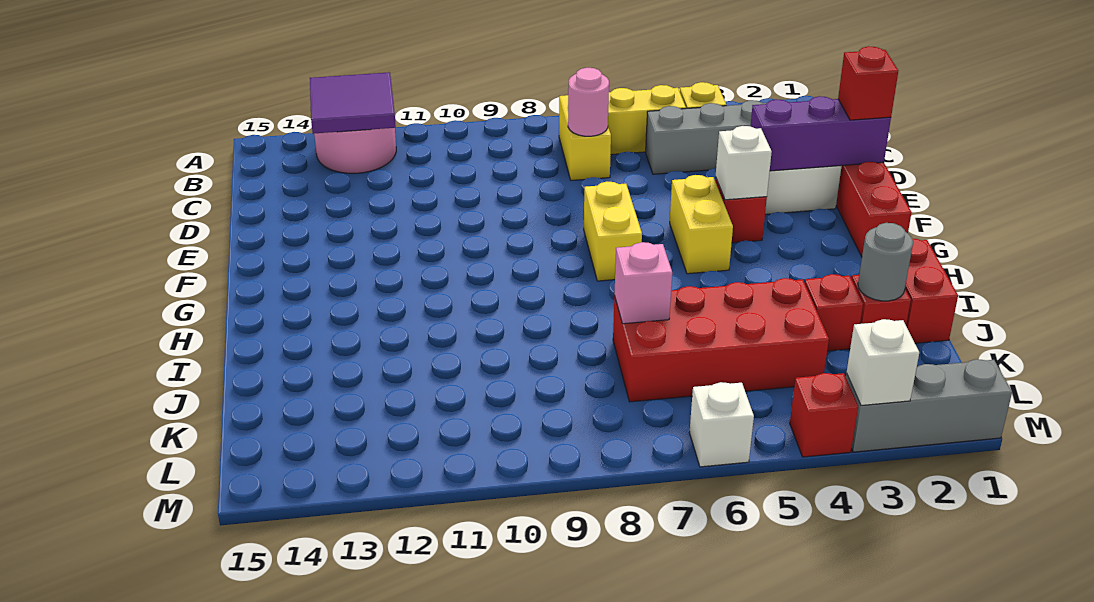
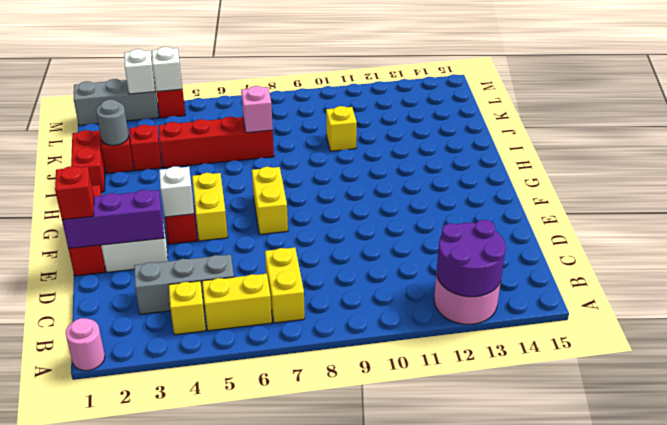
purple tile A12:B13 level 2 -> purple round brick A12:B13 level 2
pink round brick C7 level 2 -> pink round brick A1 level 1
red brick J4:K7 level 1 -> red brick J4:J7 level 1
none -> yellow brick J10 level 1
white brick M6 level 1 -> white brick M4 level 2

